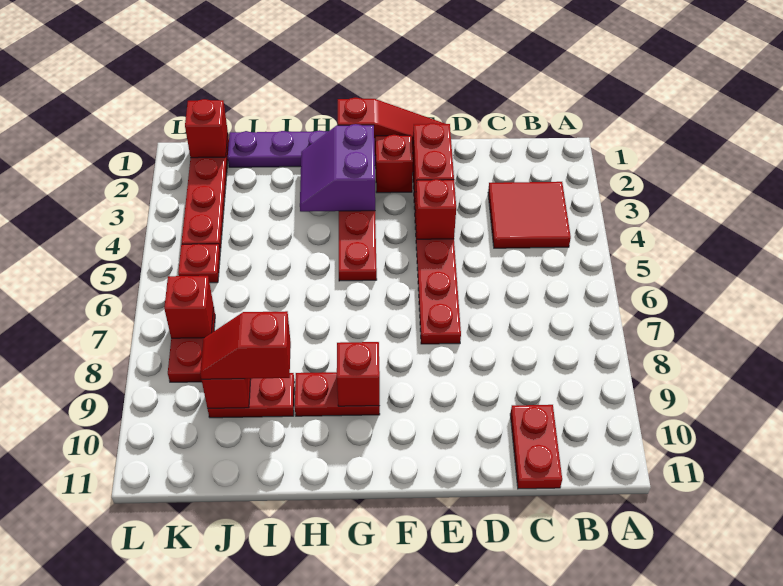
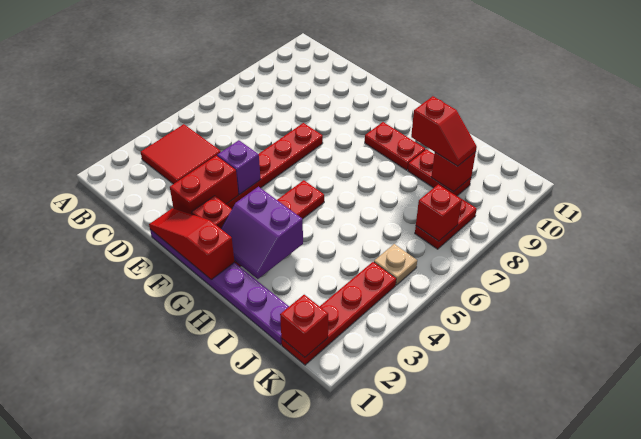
red plate C10:C11 level 1 -> none
red brick E4 level 2 -> purple brick E4 level 2
purple slope G2:H3 level 2 top G -> purple slope G2:H3 level 2 top 3
red brick G9 level 2 -> none
red plate K5 level 1 -> tan plate K5 level 1

